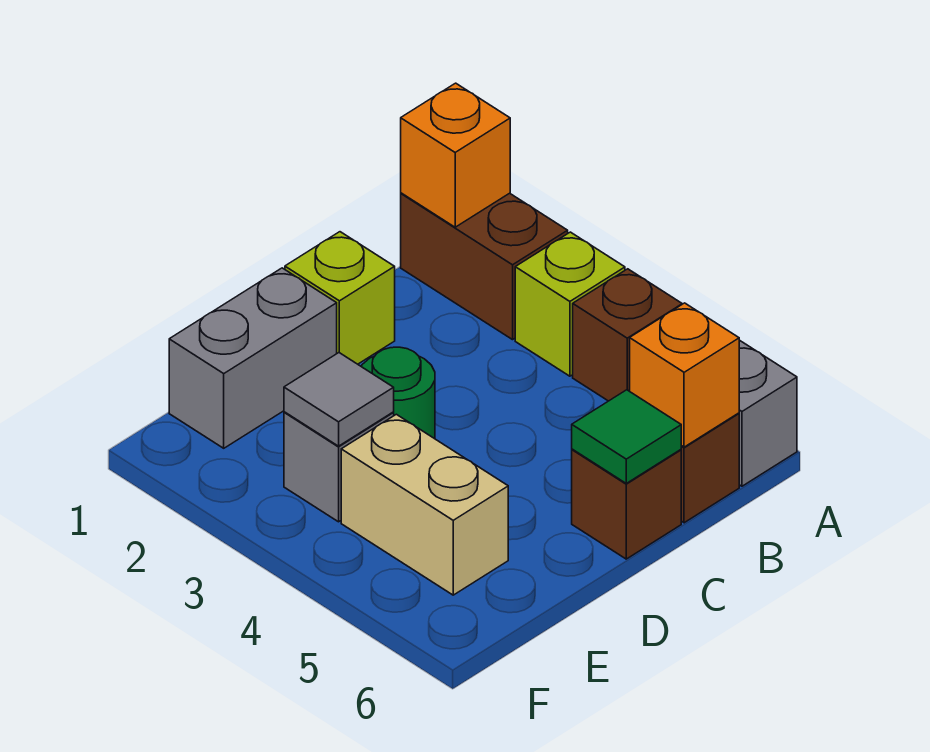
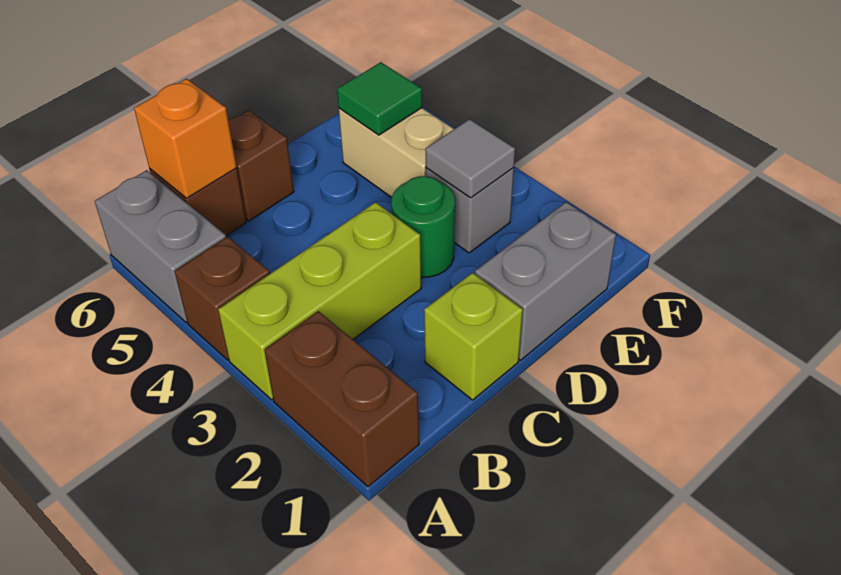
orange brick A1 level 2 -> none
lime brick A3 level 1 -> lime brick A3:C3 level 1
green tile C6 level 2 -> green tile E5 level 2

